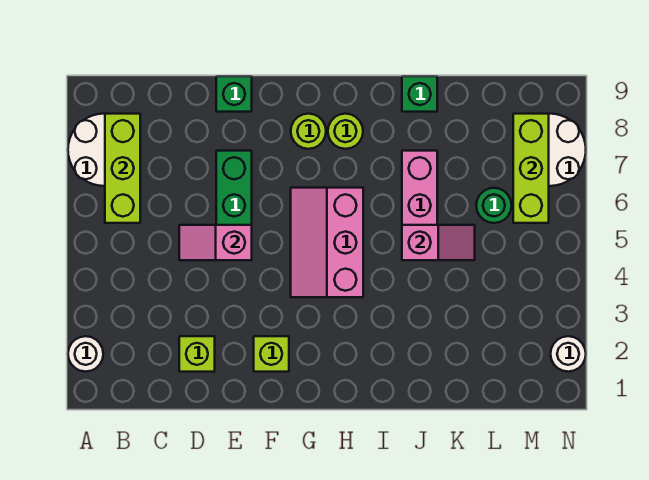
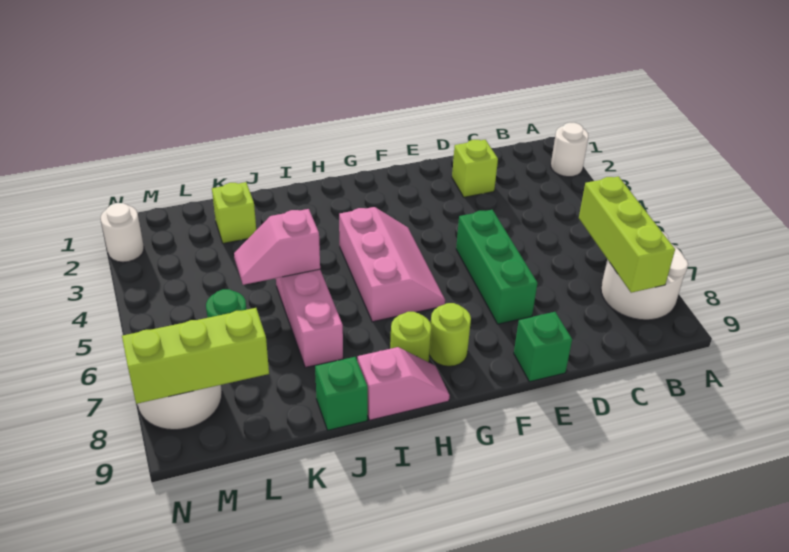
pink slope D5:E5 level 2 top E -> pink slope H9:I9 level 1 top I
lime brick F2 level 1 -> lime brick K2 level 1
lime brick M6:M8 level 2 -> lime brick L8:N8 level 2

